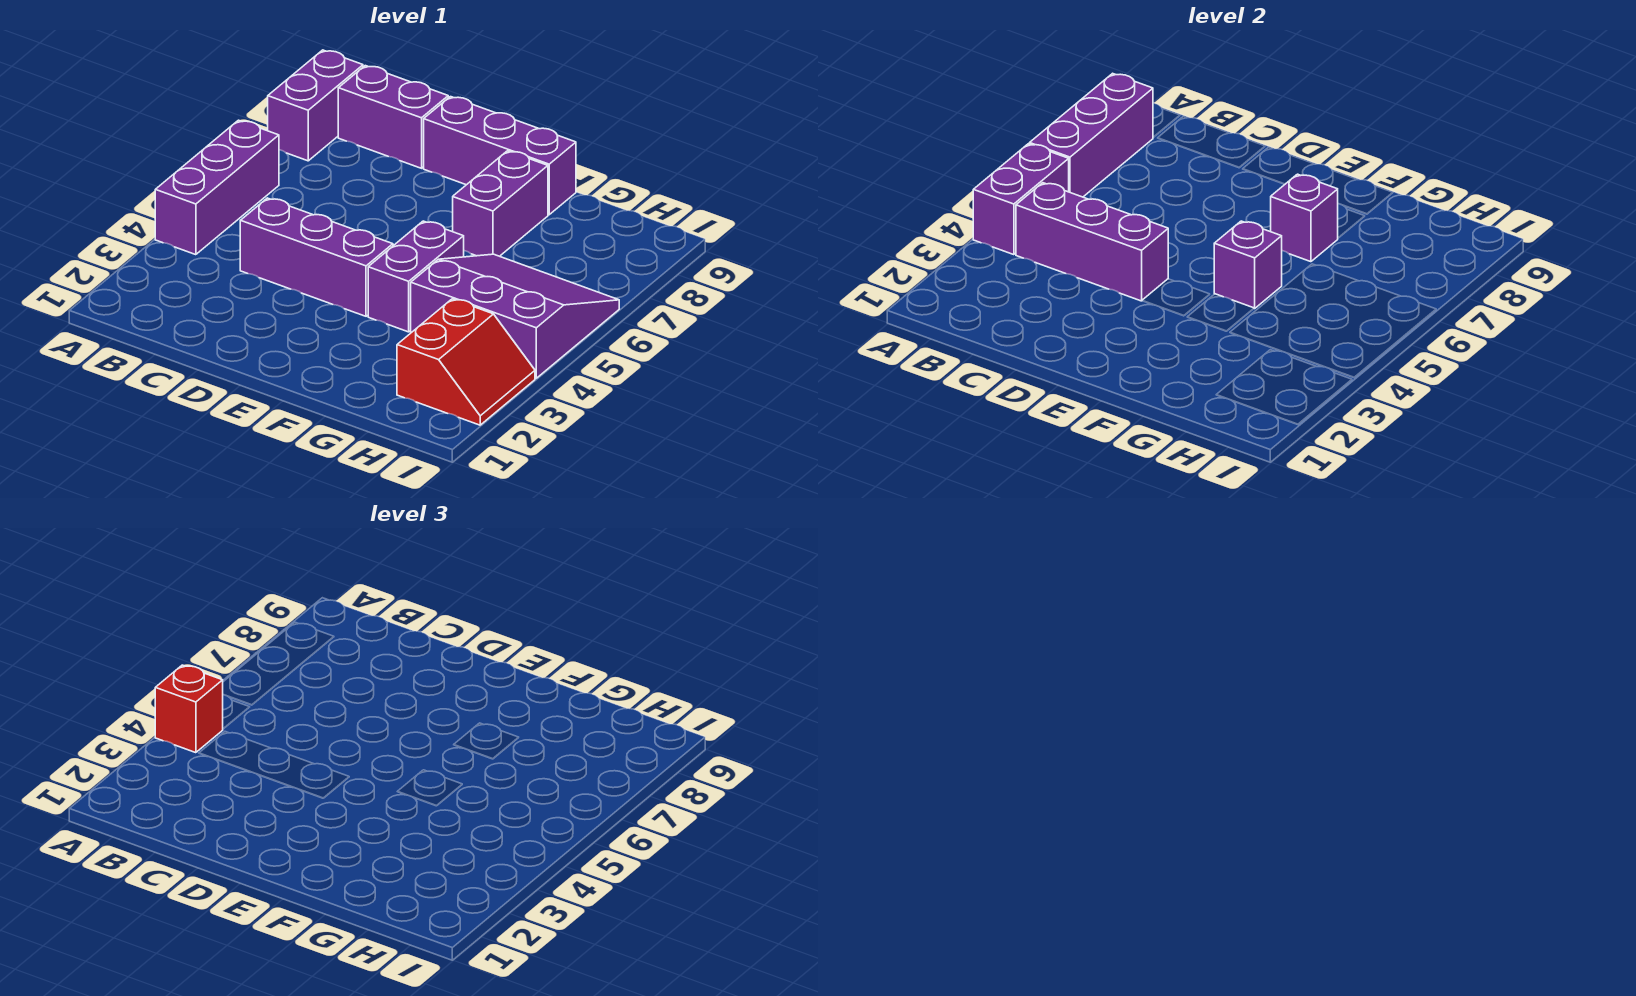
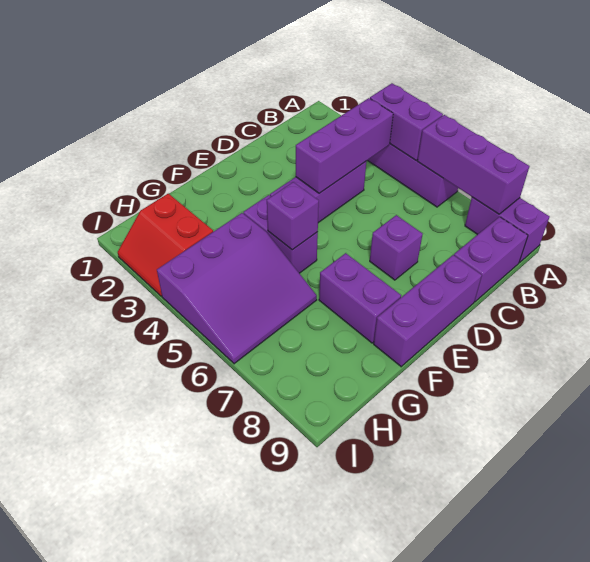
red brick A4 level 3 -> none
purple brick F7 level 2 -> purple brick D7 level 1

